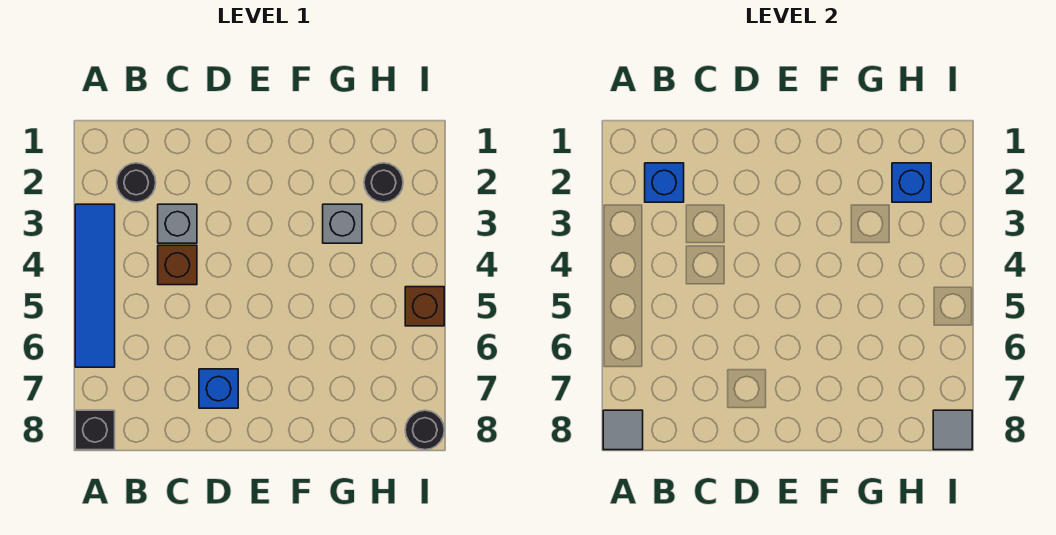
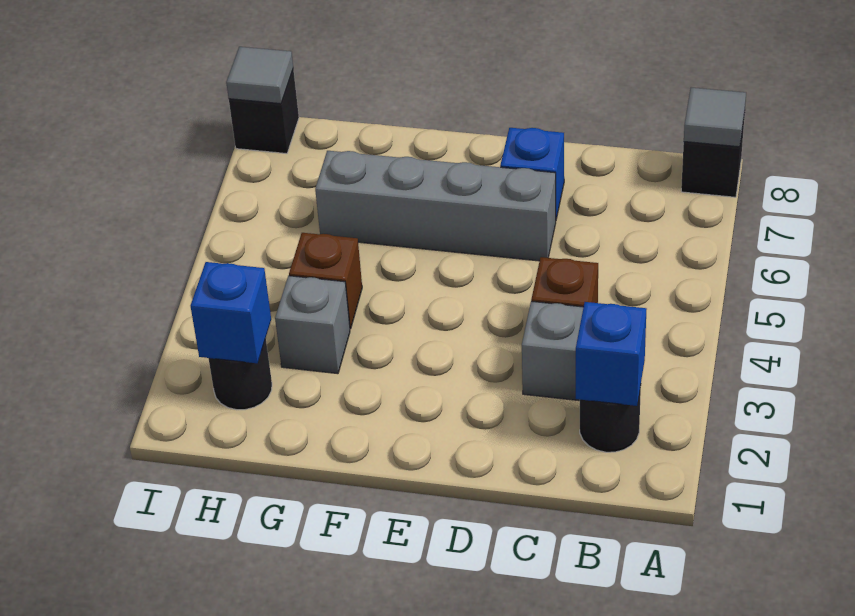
blue tile A3:A6 level 1 -> none
none -> grey brick D6:G6 level 1
brown brick I5 level 1 -> brown brick G4 level 1
black round brick I8 level 1 -> black brick I8 level 1

